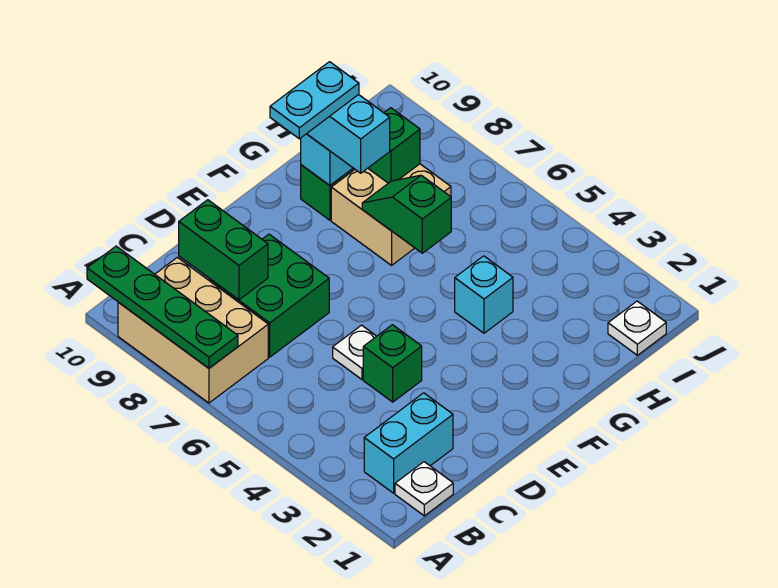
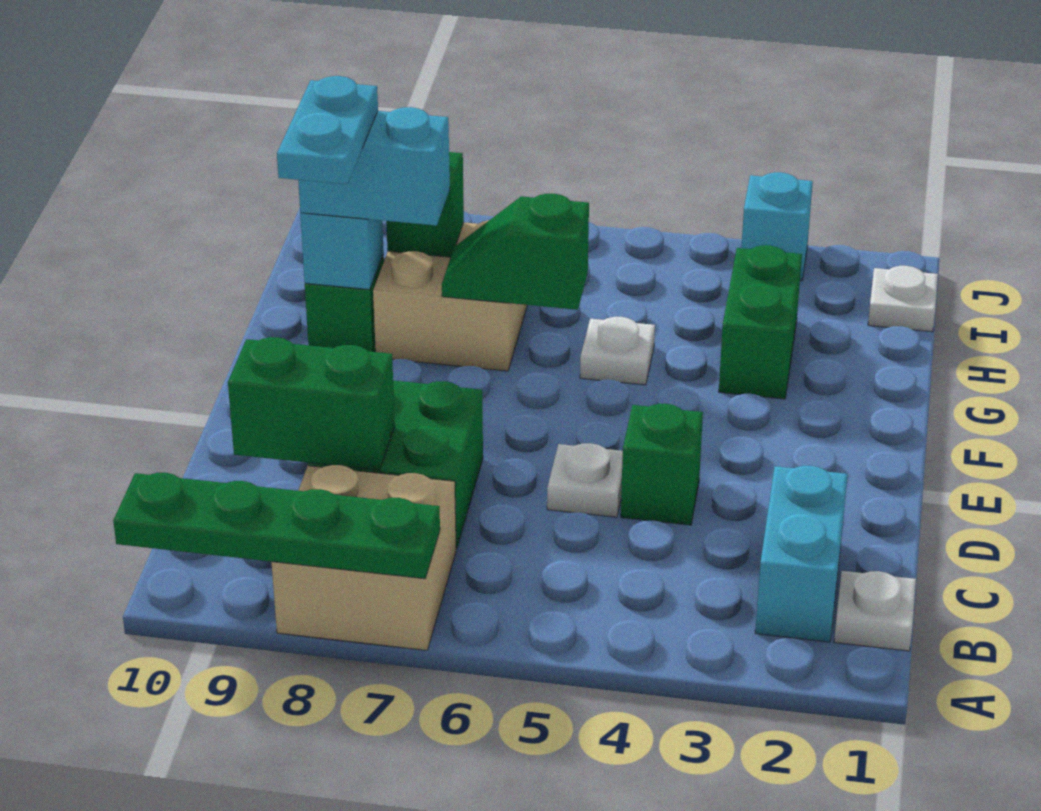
tan brick A7:B9 level 1 -> tan brick A7:B8 level 1
none -> green brick G3:H3 level 1
cyan brick G4 level 1 -> cyan brick J3 level 1
none -> white plate G5 level 1

